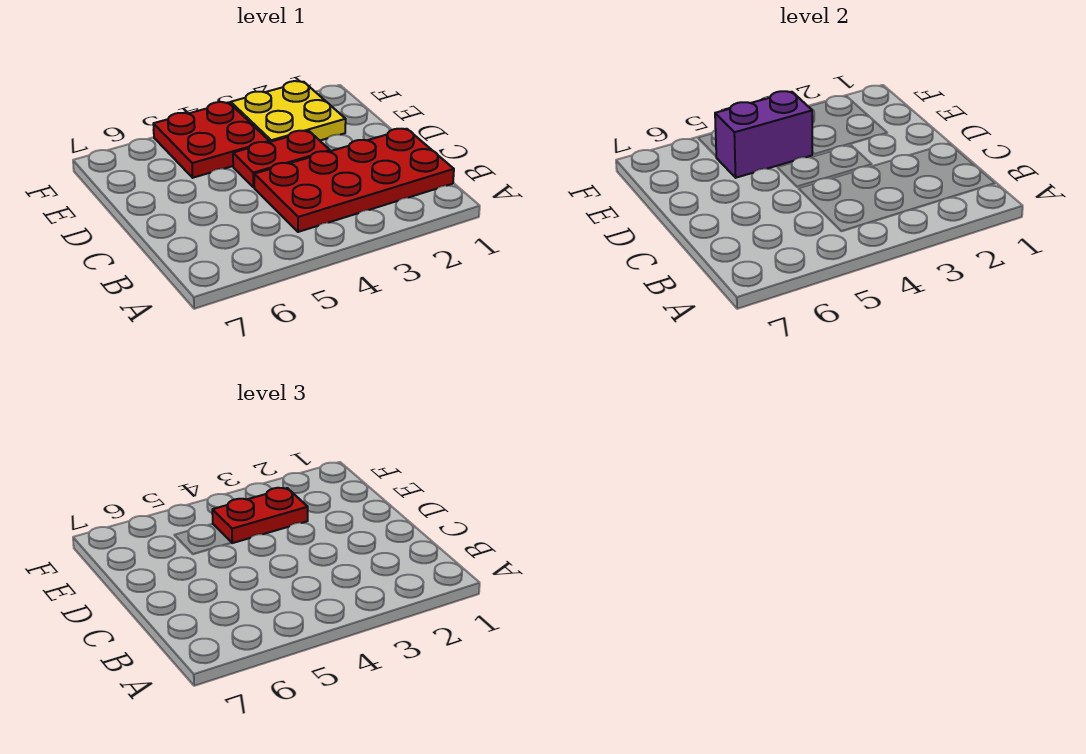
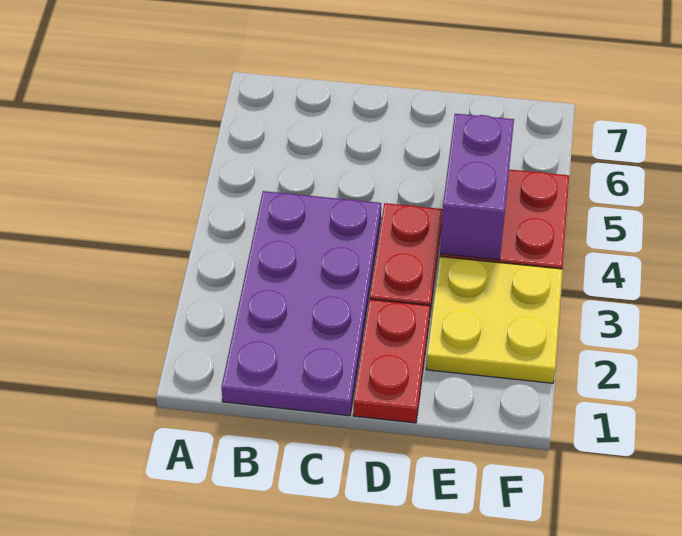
red plate B1:C4 level 1 -> purple plate B1:C4 level 1
red plate E3:E4 level 3 -> red plate D1:D2 level 1

